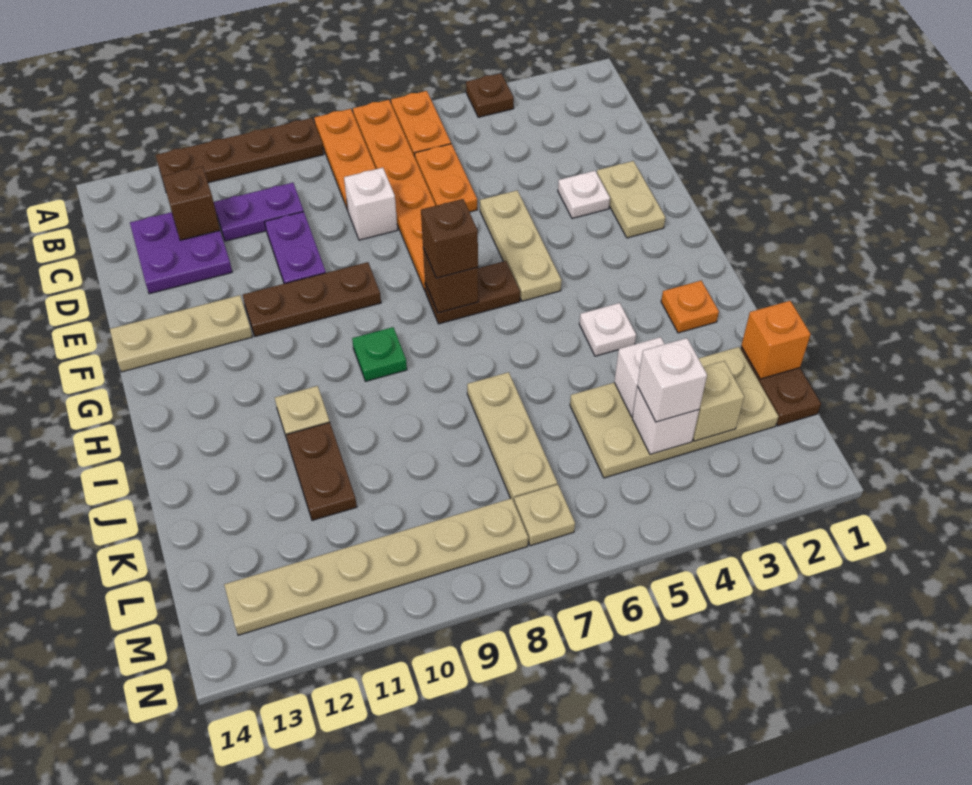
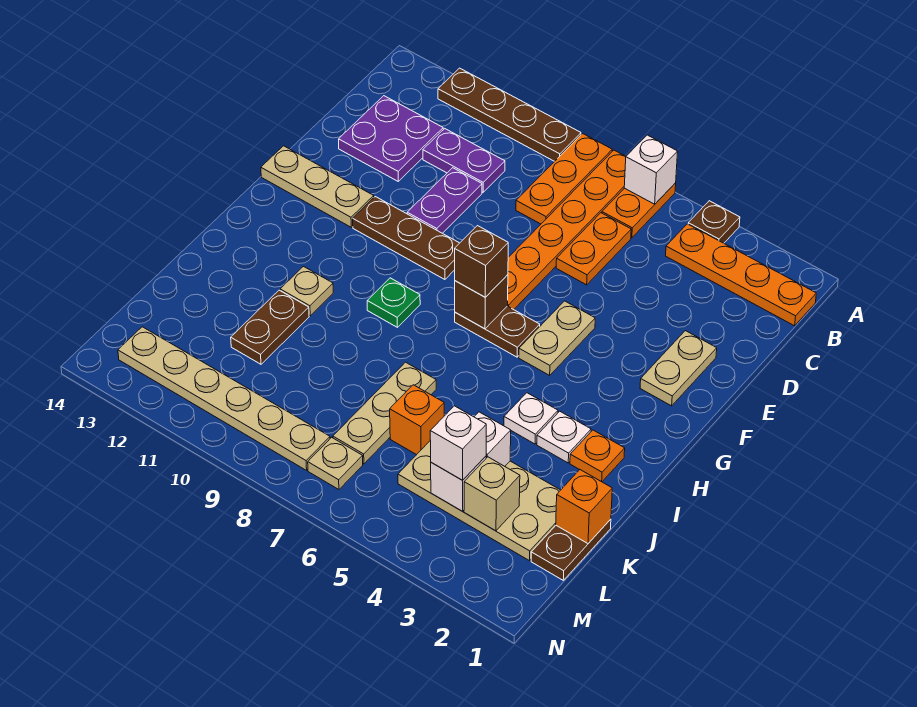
none -> orange plate B1:B4 level 1
brown brick C12 level 2 -> none
white brick D8 level 1 -> white brick A6 level 2
white plate E3 level 1 -> white plate I3 level 1
tan plate E5:G5 level 1 -> tan plate F5:G5 level 1
none -> orange brick K6 level 1

